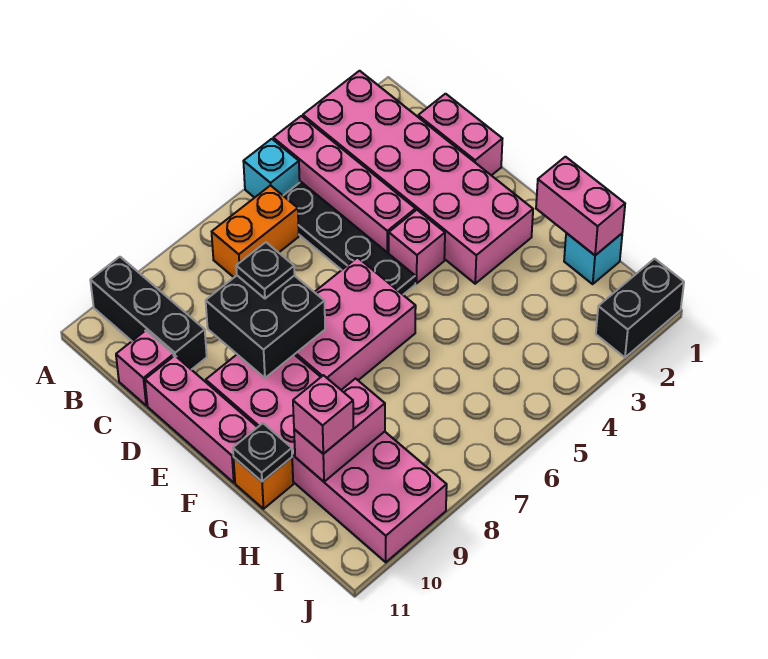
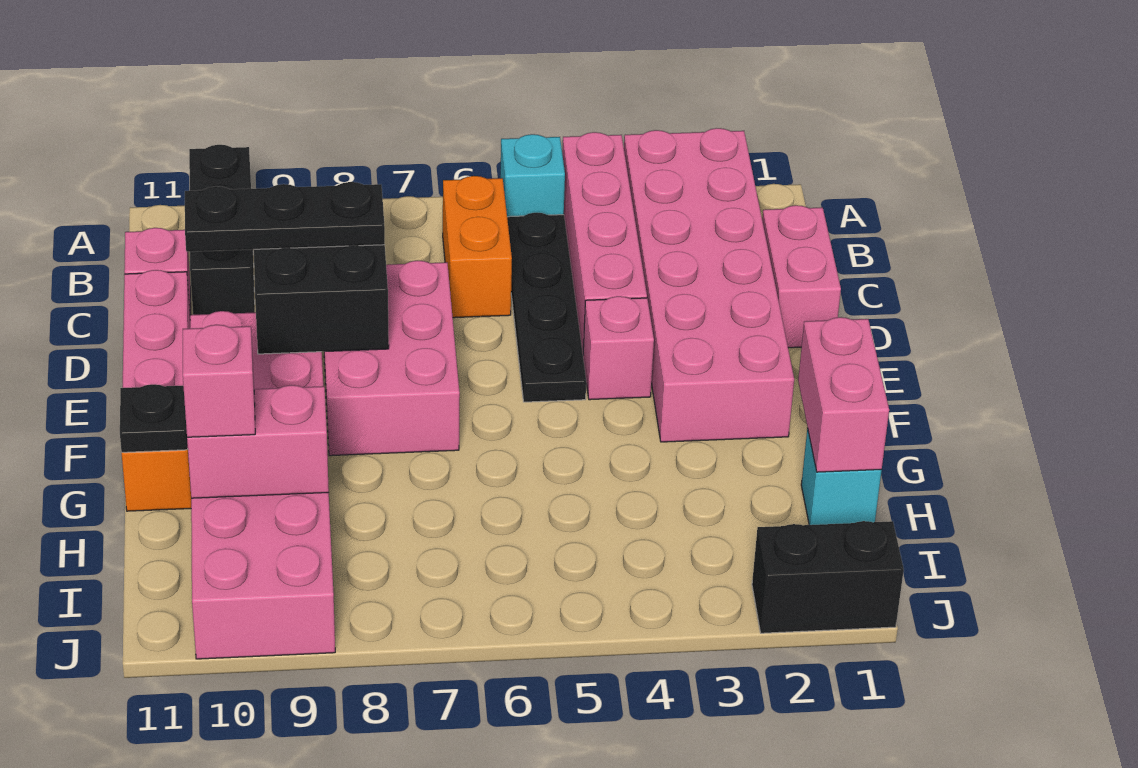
orange brick B6:B7 level 1 -> orange brick B6:C6 level 1
black plate D8 level 3 -> black plate D8:D10 level 3
pink brick E6:F8 level 1 -> pink brick D7:F8 level 1

